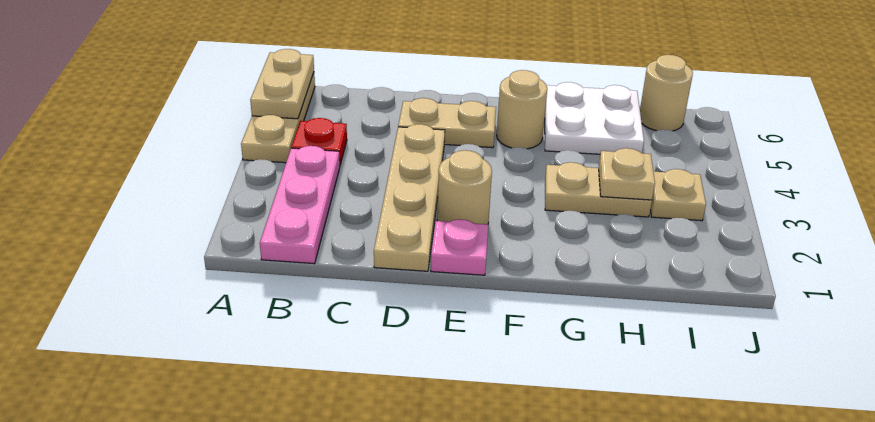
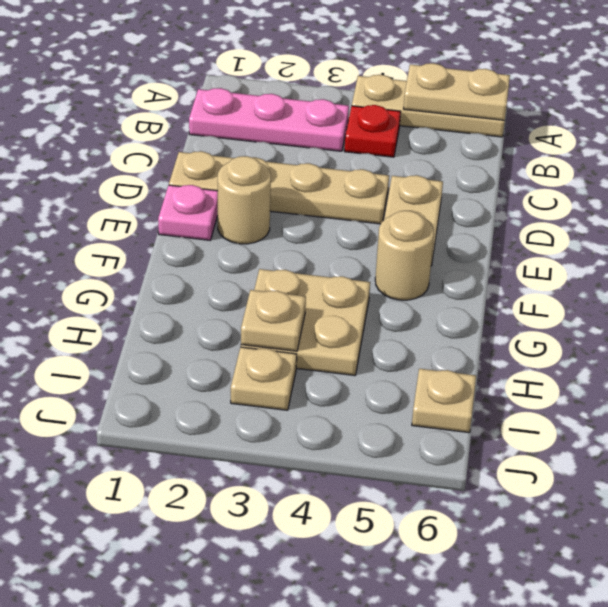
tan plate G3:H3 level 1 -> tan plate G3:H4 level 1
white plate G5:H6 level 1 -> none
tan round brick I6 level 1 -> tan plate I6 level 1

